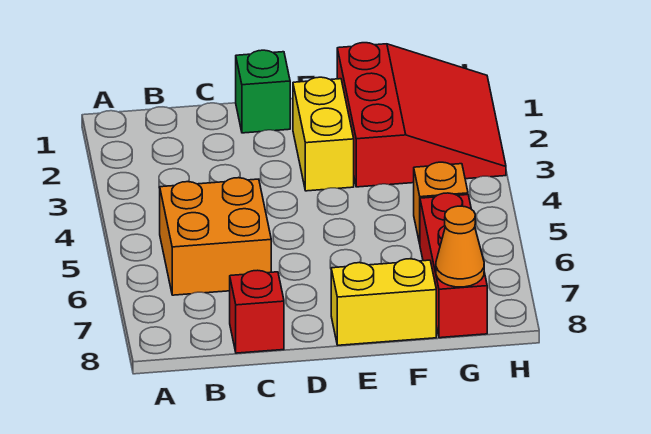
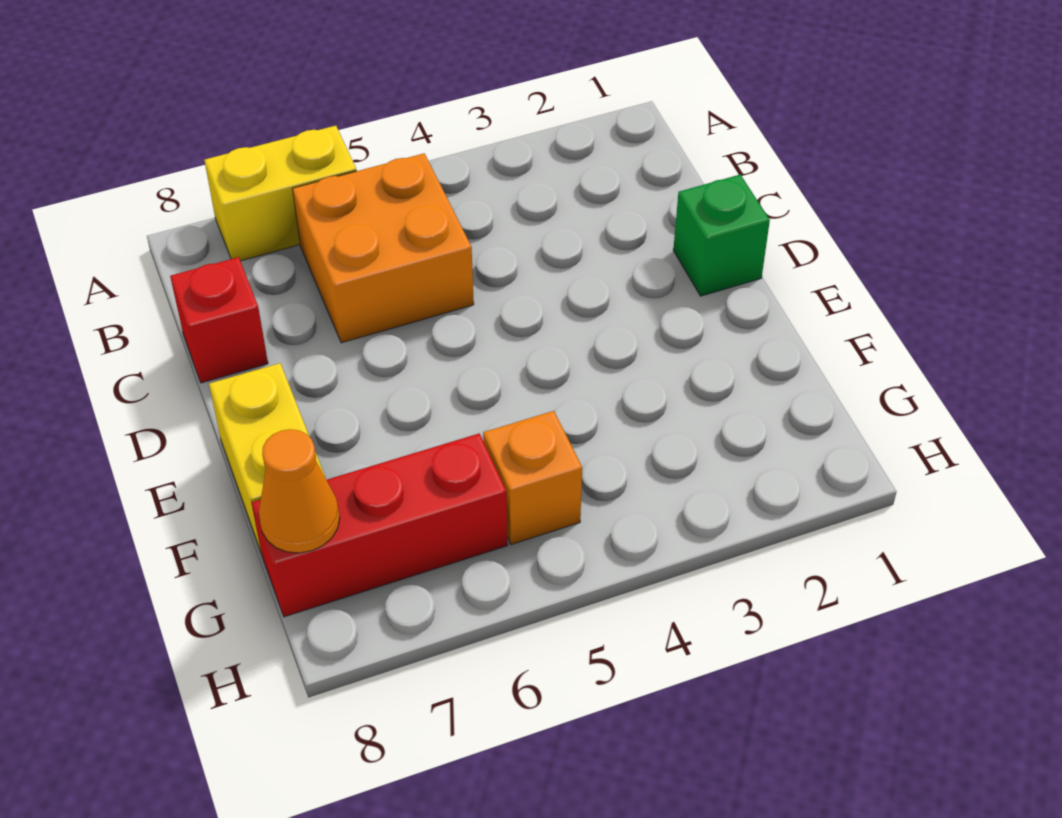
yellow brick E2:E3 level 1 -> yellow brick A6:A7 level 1
red slope F1:H3 level 1 top F -> none

